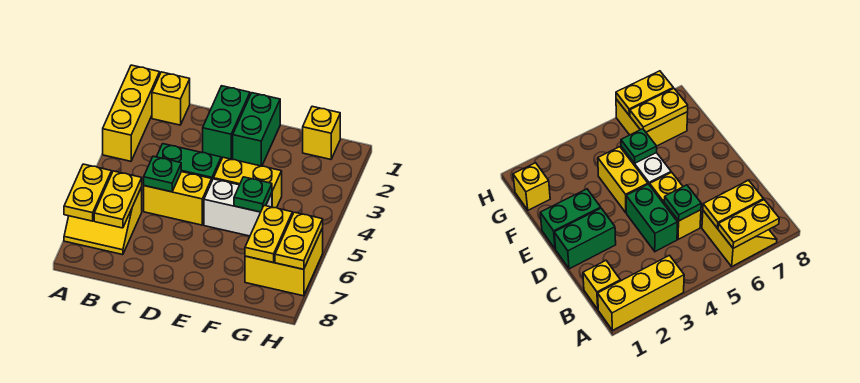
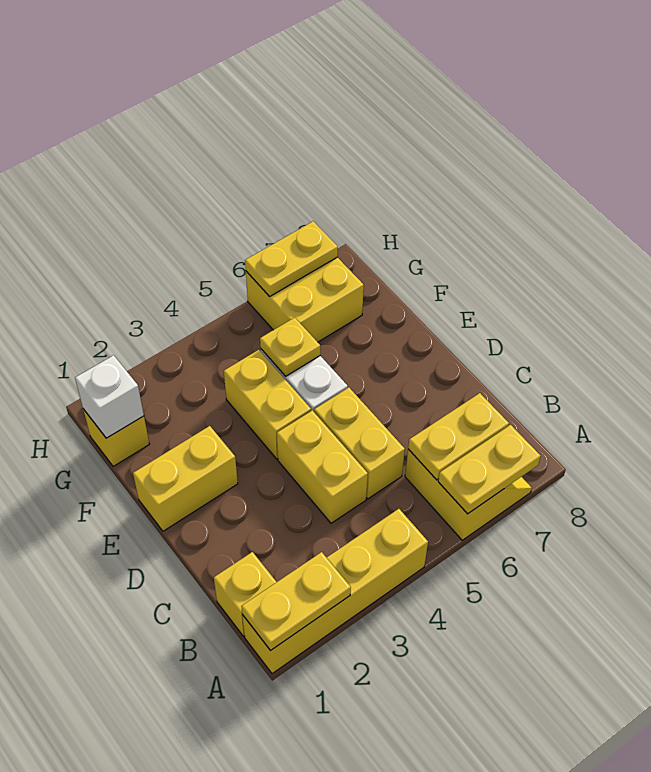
yellow brick A1:A3 level 1 -> yellow brick A1:A4 level 1
green brick C4:D4 level 1 -> yellow brick C4:D4 level 1
green plate C5 level 2 -> none
green brick D1:D2 level 1 -> none
green brick E1:E2 level 1 -> yellow brick E1:E2 level 1
green plate F5 level 2 -> yellow plate F5 level 2
none -> white brick G1 level 2
yellow plate G6:G7 level 2 -> yellow plate A1:A2 level 2

